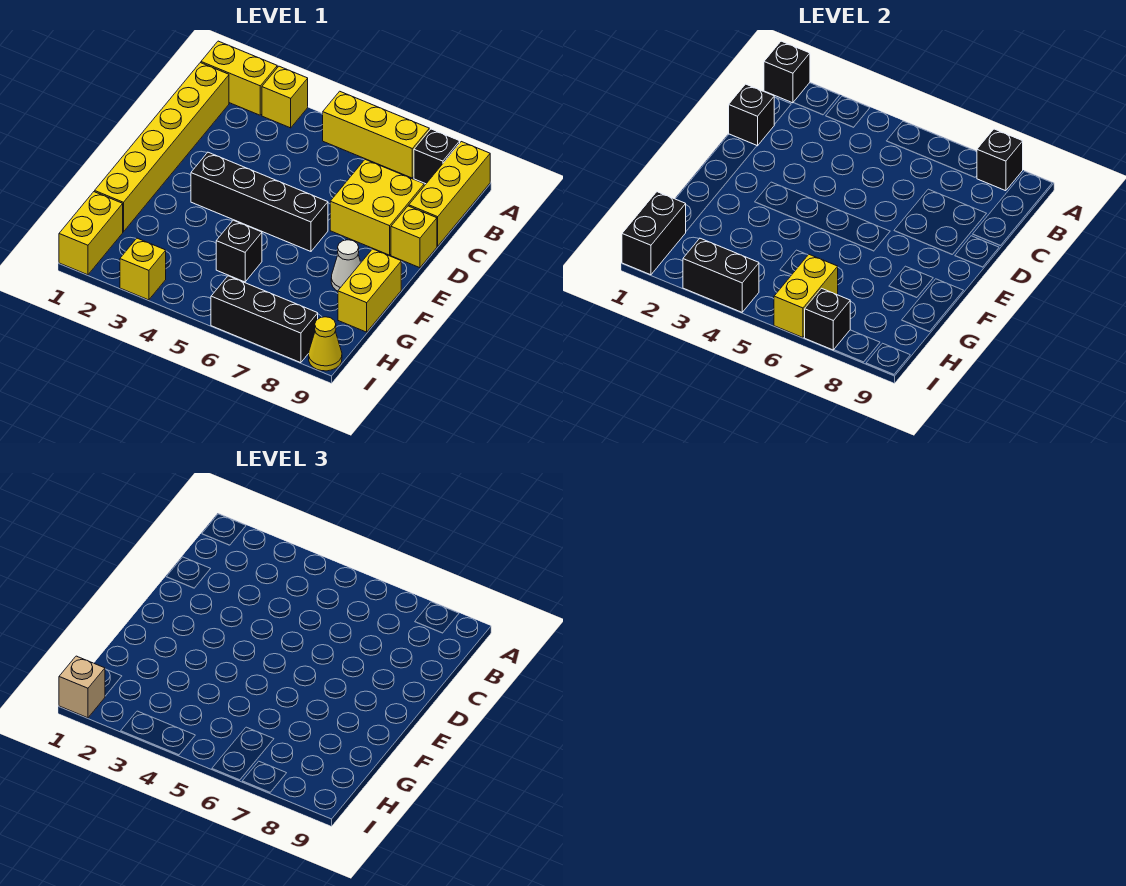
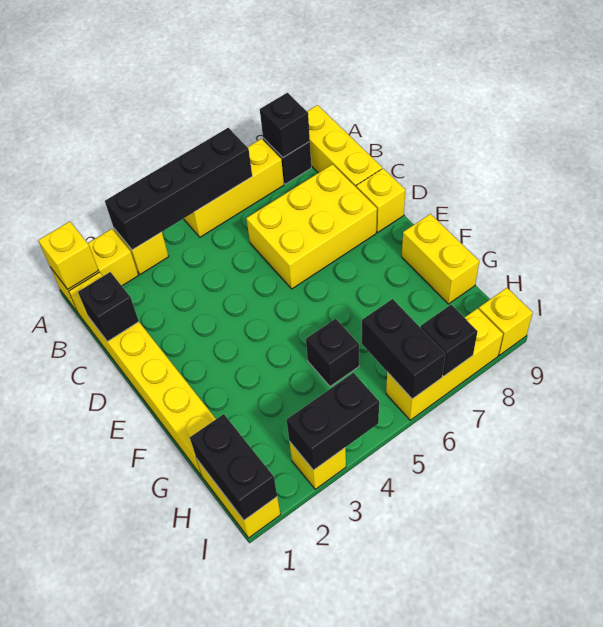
black brick A1 level 2 -> yellow brick A1 level 2
yellow brick C7:D8 level 1 -> yellow brick C6:D8 level 1
black brick E3:E6 level 1 -> black brick A3:A6 level 2
white cone F8 level 1 -> none
yellow brick H6:I6 level 2 -> black brick H6:I6 level 2
tan brick I1 level 3 -> none
black brick I6:I8 level 1 -> yellow brick I6:I8 level 1
yellow cone I9 level 1 -> yellow brick I9 level 1

